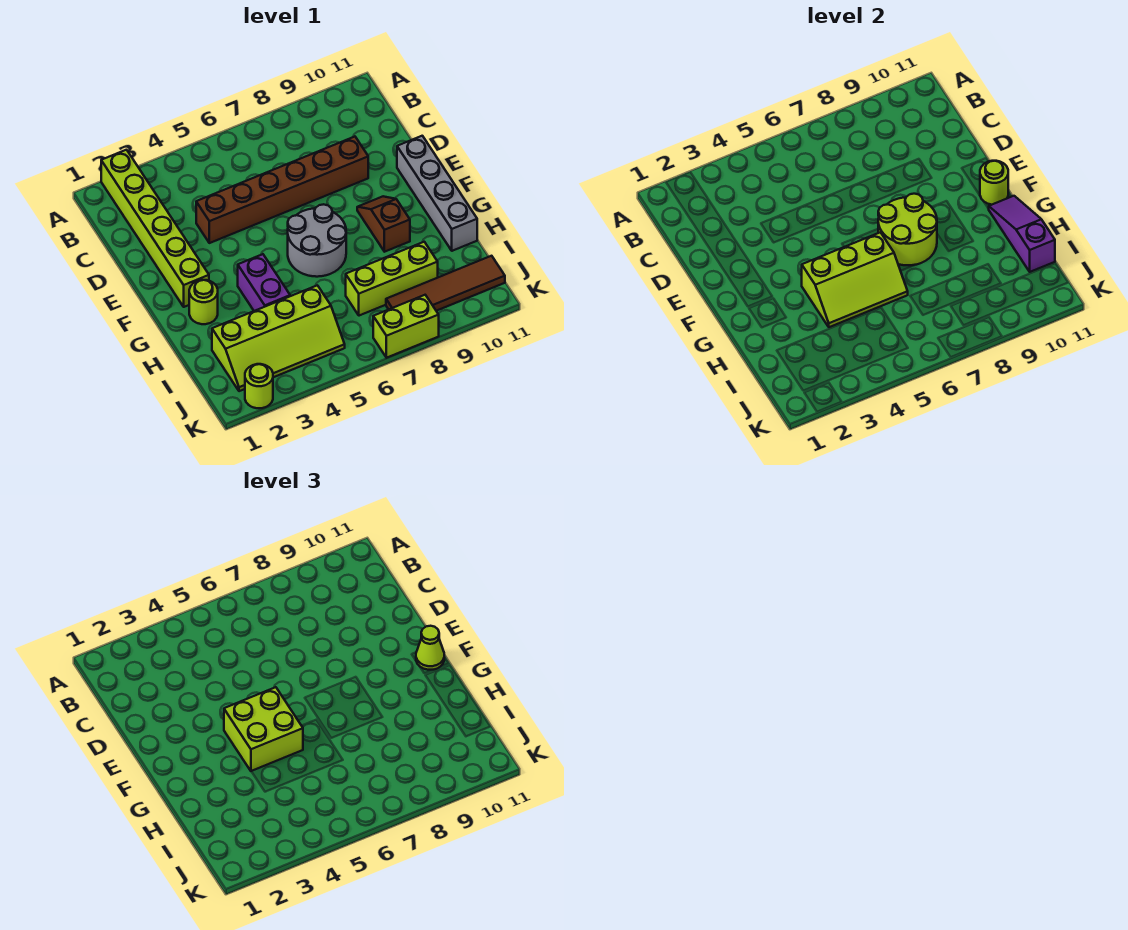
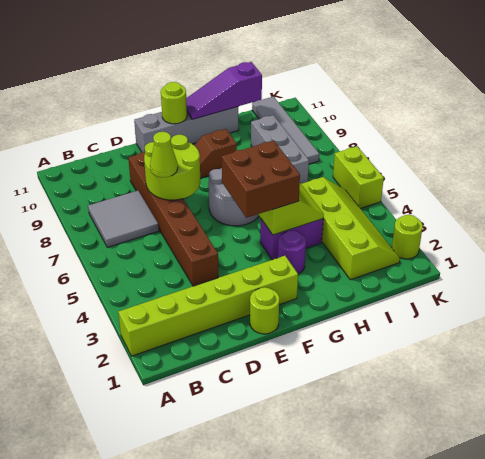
none -> grey tile B7:C8 level 1
lime brick F4:G5 level 3 -> brown brick F4:G5 level 3
lime round brick F7:G8 level 2 -> lime round brick D7:E8 level 2
lime cone F11 level 3 -> lime cone D7 level 3
lime round brick G2 level 1 -> lime round brick E1 level 1
none -> purple round brick G3 level 1
lime brick I7:I9 level 1 -> grey brick I7:I9 level 1
brown tile J8:J11 level 1 -> grey tile J8:J11 level 1
lime brick K7:K8 level 1 -> lime brick K5:K6 level 1

